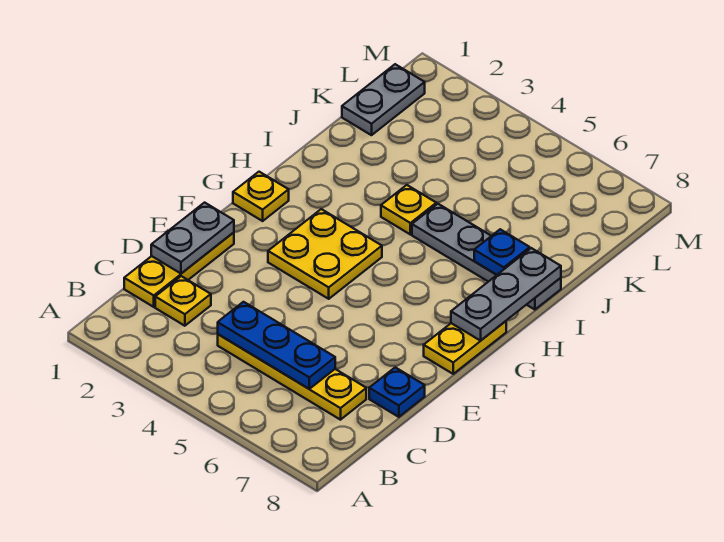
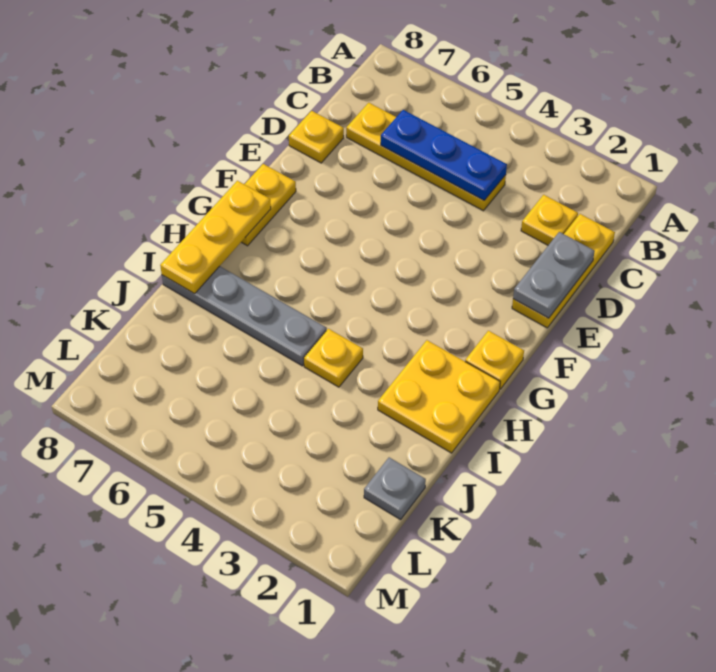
blue plate D8 level 1 -> yellow plate D8 level 1
yellow plate F3:G4 level 1 -> yellow plate H1:I2 level 1
grey plate G8:I8 level 2 -> yellow plate G8:I8 level 2
blue plate I7 level 2 -> none
grey plate K1:L1 level 1 -> grey plate K1 level 1

